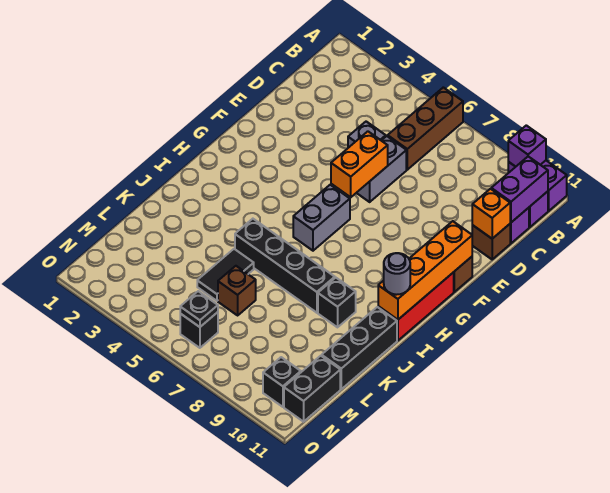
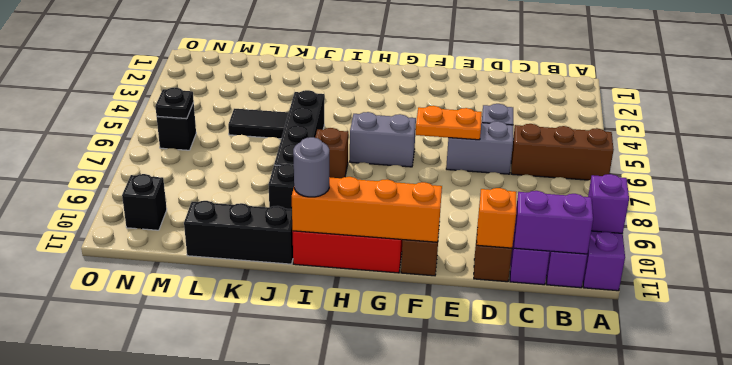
orange brick E6:F6 level 2 -> orange plate E6:F6 level 2
brown brick L6 level 1 -> brown brick I7 level 1
black brick M11:N11 level 1 -> none

